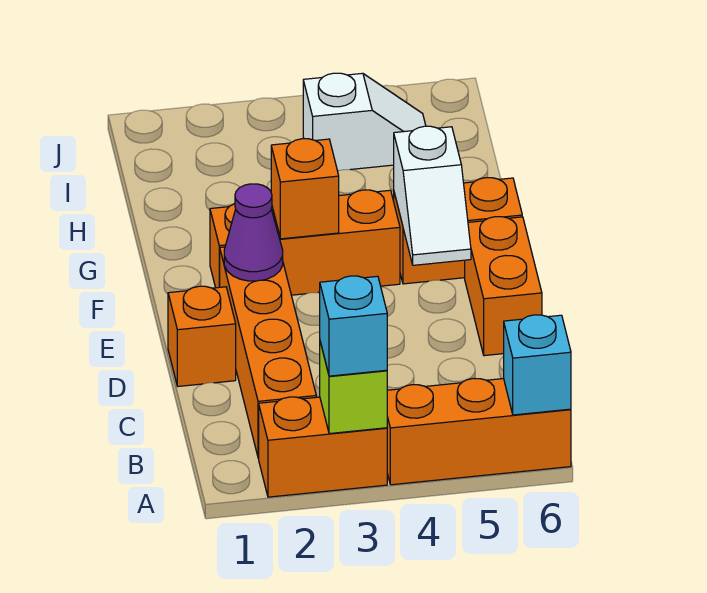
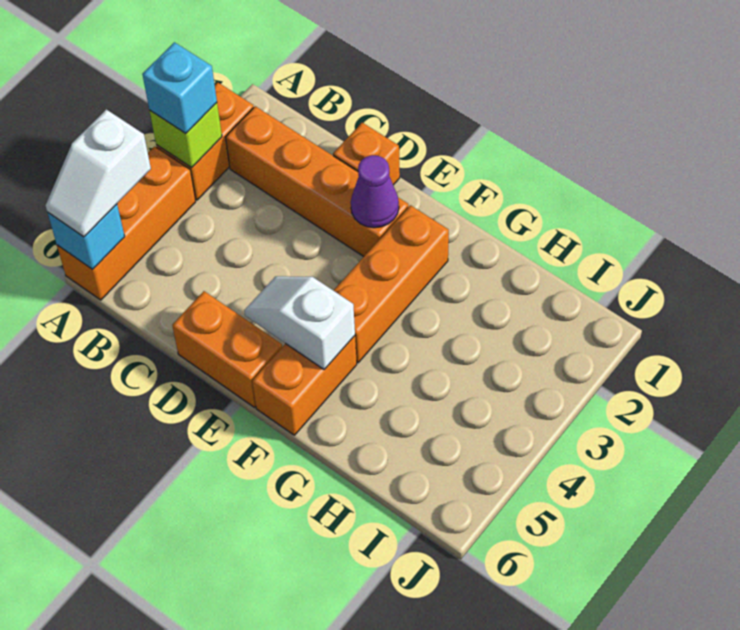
orange brick F3 level 2 -> none
white slope I4:I5 level 1 top 4 -> white slope A5:A6 level 3 top 5

